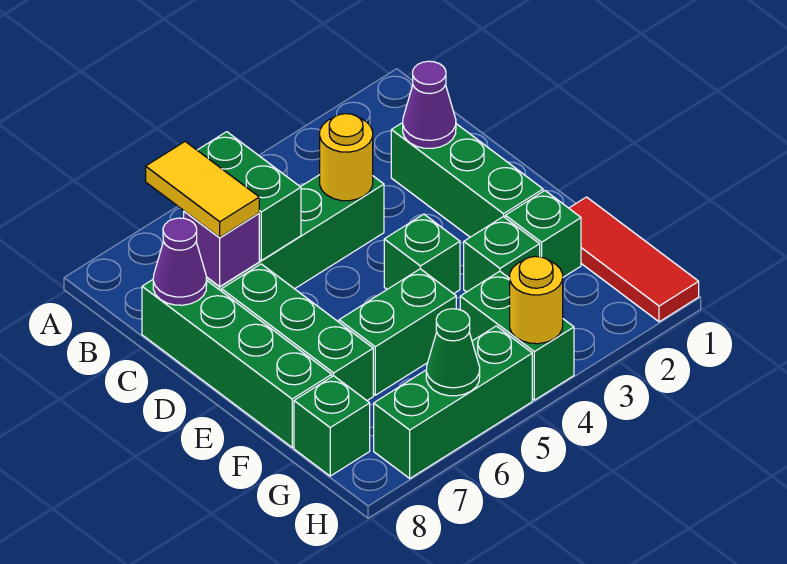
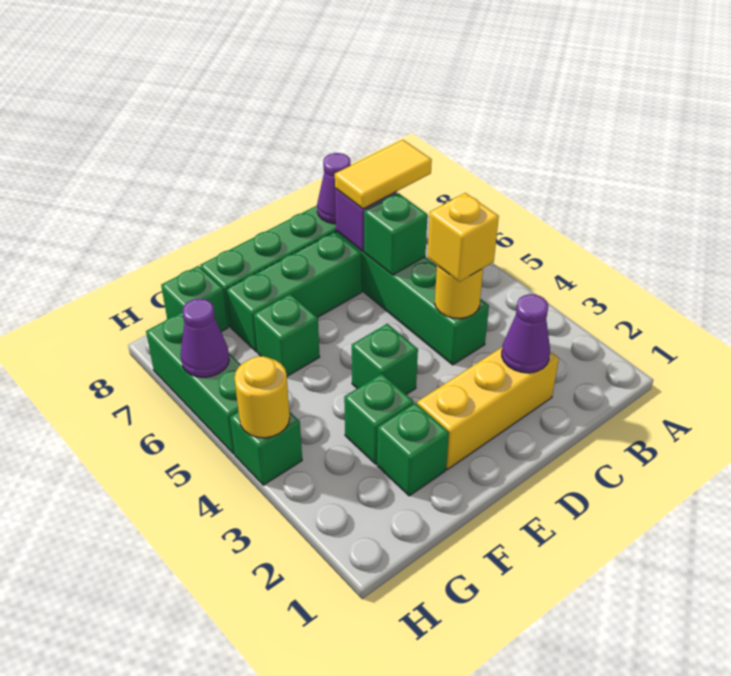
green brick B6:C6 level 2 -> green brick C6 level 2
green brick C2:E2 level 1 -> yellow brick C2:E2 level 1
none -> yellow brick C4 level 3
red tile F1:H1 level 1 -> none
green brick F5:F6 level 1 -> green brick F6 level 1
green brick G4:H4 level 1 -> green brick H4 level 1
green cone H6 level 2 -> purple cone H6 level 2

